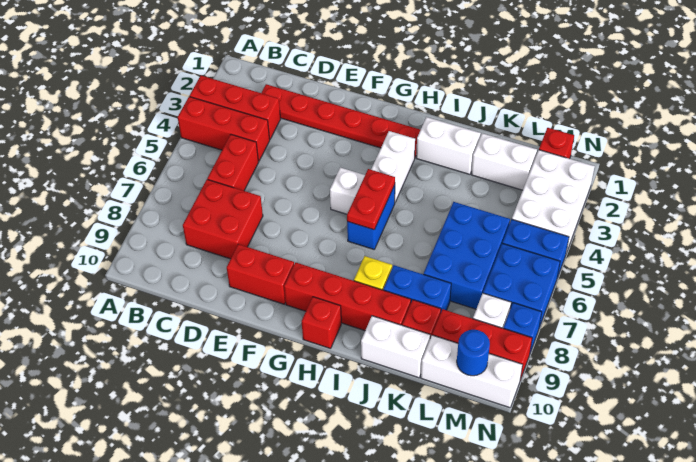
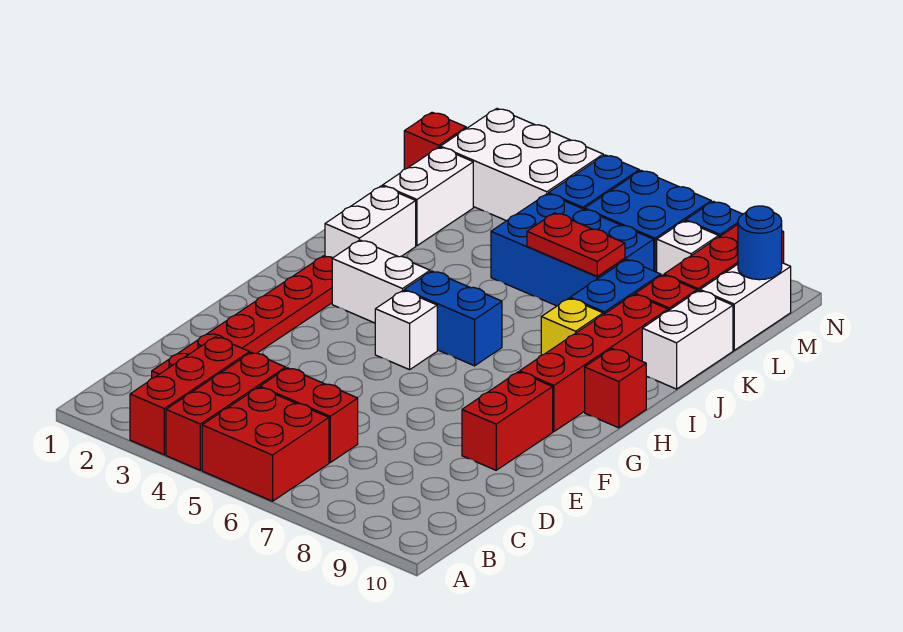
red brick C7:D8 level 1 -> red brick A5:B6 level 1
red plate H5:H6 level 2 -> red plate K6:K7 level 2
white brick L10:N10 level 1 -> white brick L10:M10 level 1

